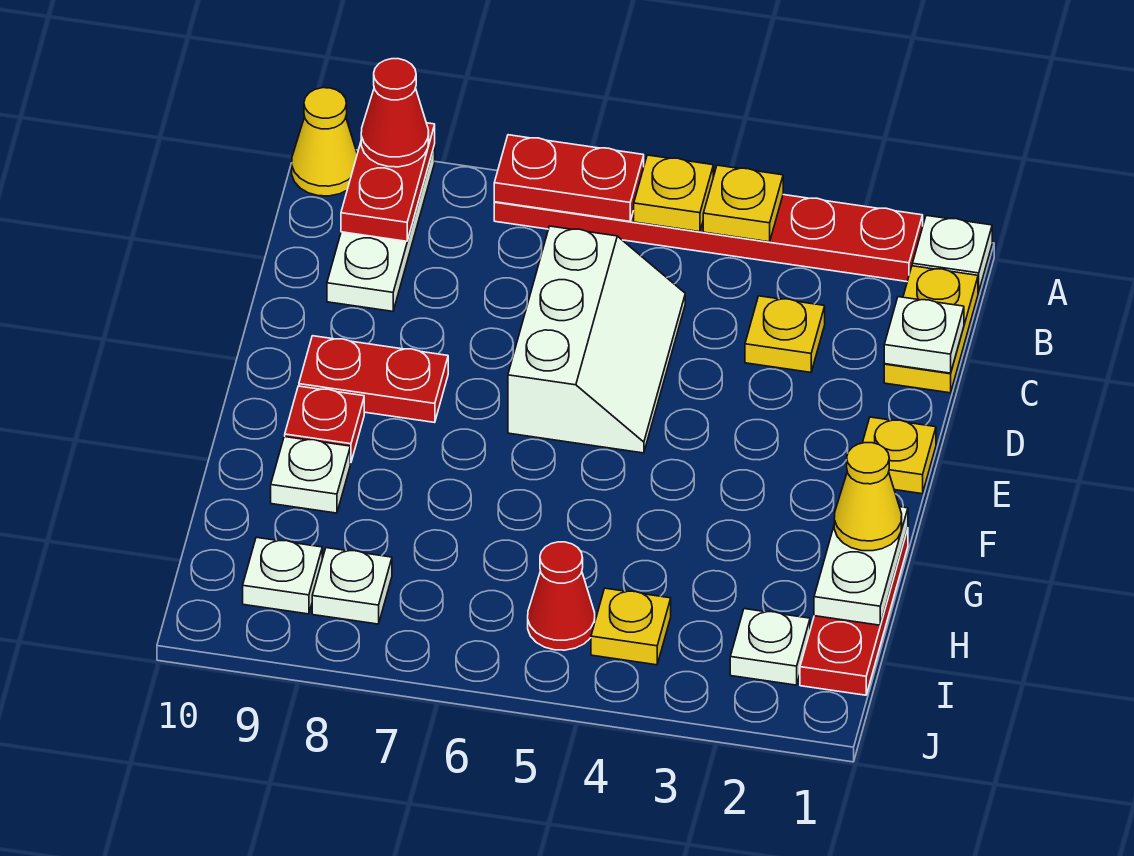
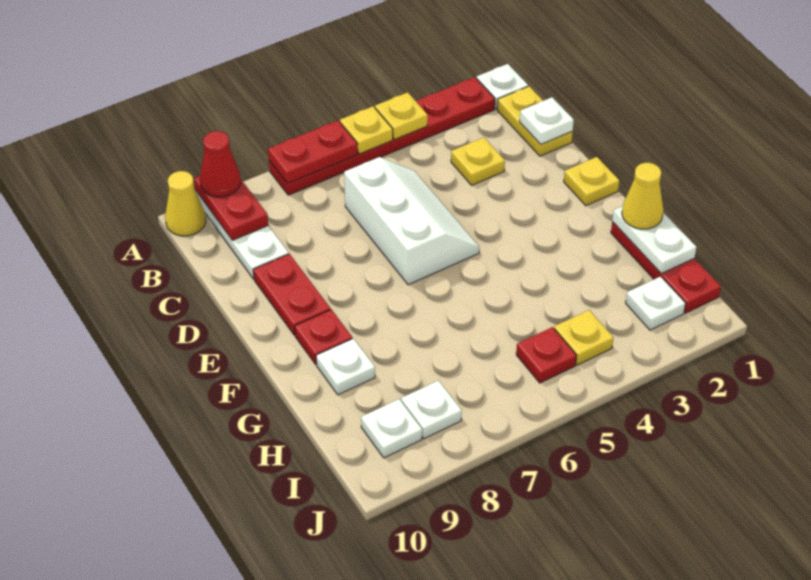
red plate E8:E9 level 1 -> red plate D9:E9 level 1
red cone I5 level 1 -> red plate I5 level 1

